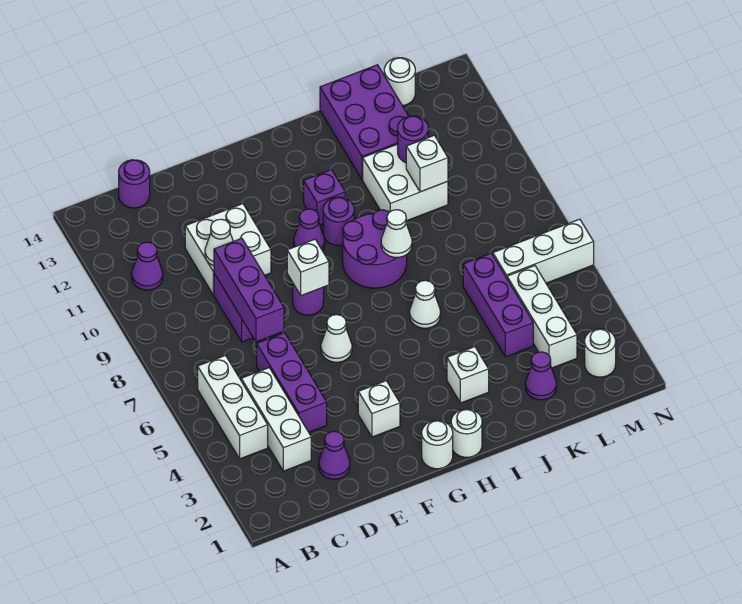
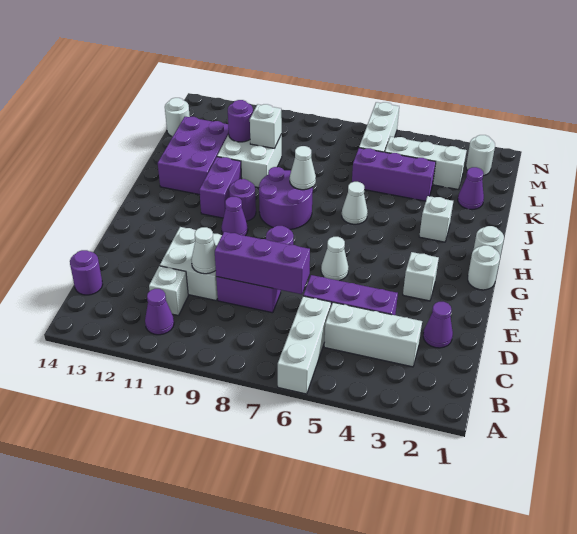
white brick B4:B6 level 1 -> white brick A6:C6 level 1
white brick F8 level 2 -> white brick C11 level 1
purple brick H11 level 1 -> purple brick H11:I11 level 1
purple brick J12:K14 level 1 -> purple brick I12:K13 level 1

